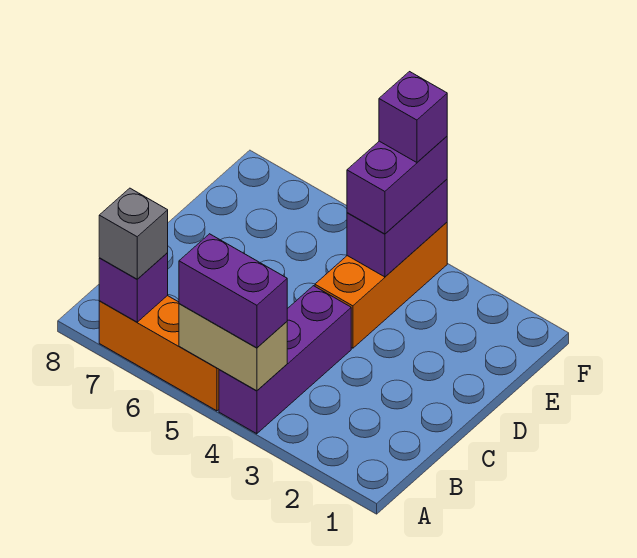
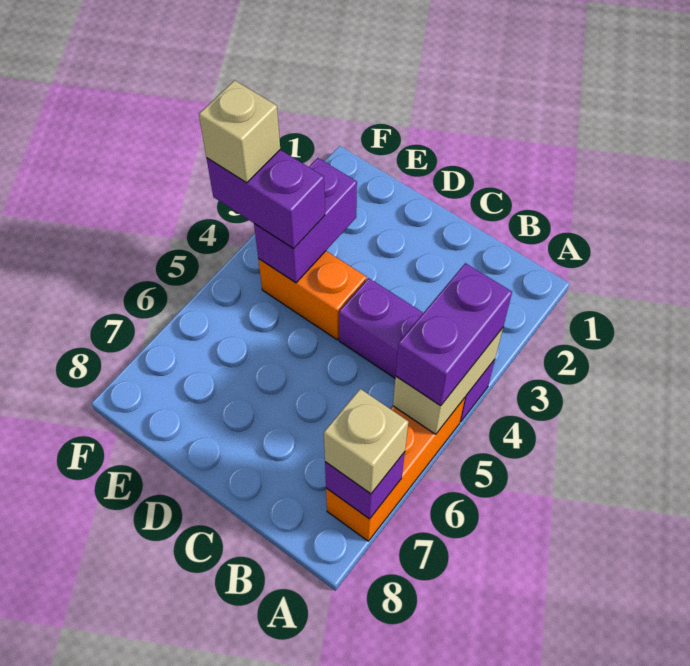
grey brick A7 level 3 -> tan brick A7 level 3
orange brick D4:F4 level 1 -> orange brick D4:E4 level 1
purple brick E4:F4 level 2 -> purple brick E3:E4 level 2
purple brick F4 level 4 -> tan brick F4 level 4

